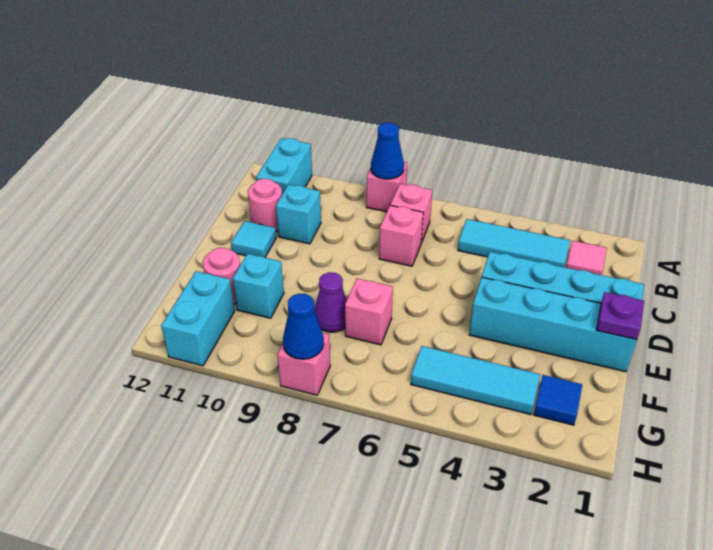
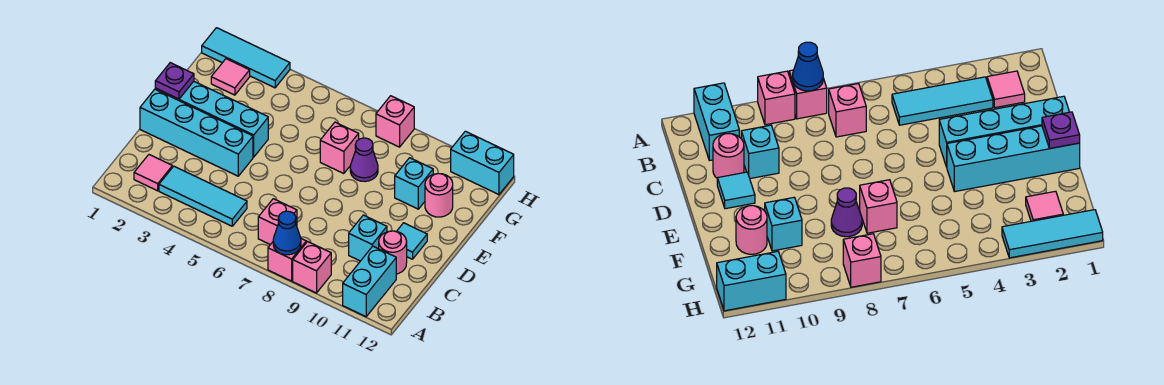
pink brick C7 level 1 -> pink brick A9 level 1
blue tile G2 level 1 -> pink tile G2 level 1
cyan tile G3:G5 level 1 -> cyan tile H1:H3 level 1
cyan brick G11:H11 level 1 -> cyan brick H11:H12 level 1
blue cone H8 level 2 -> none

